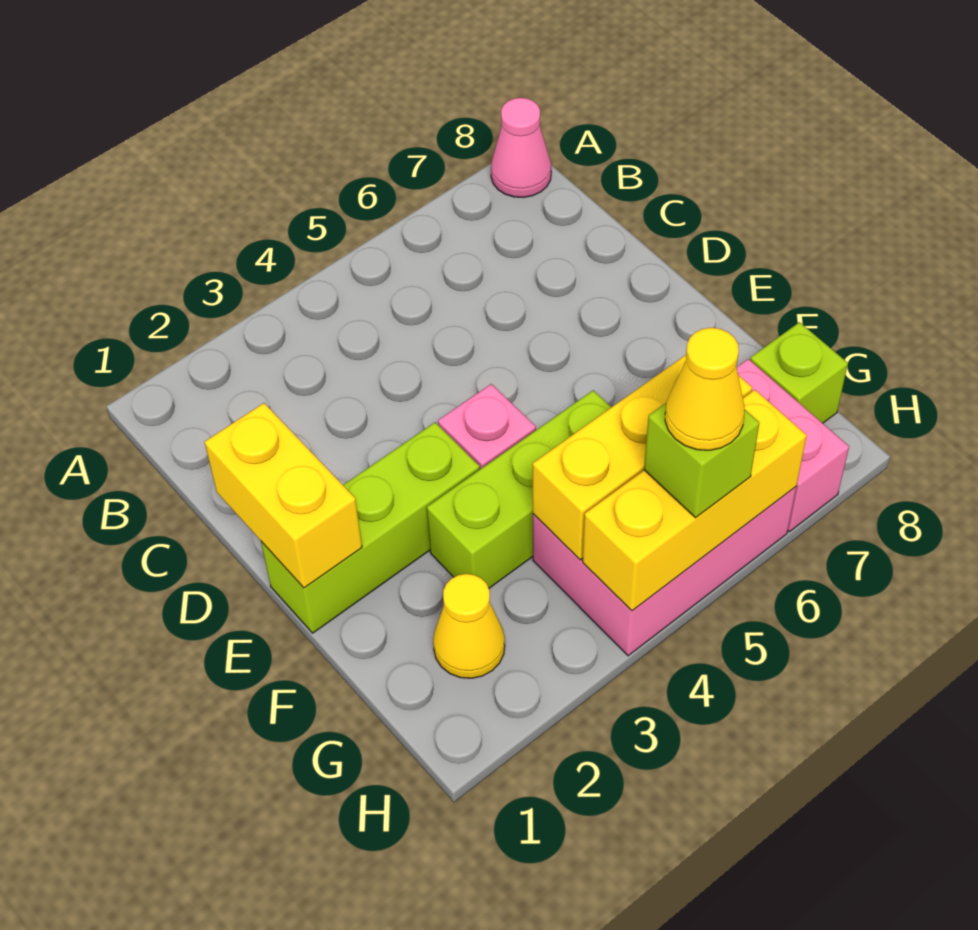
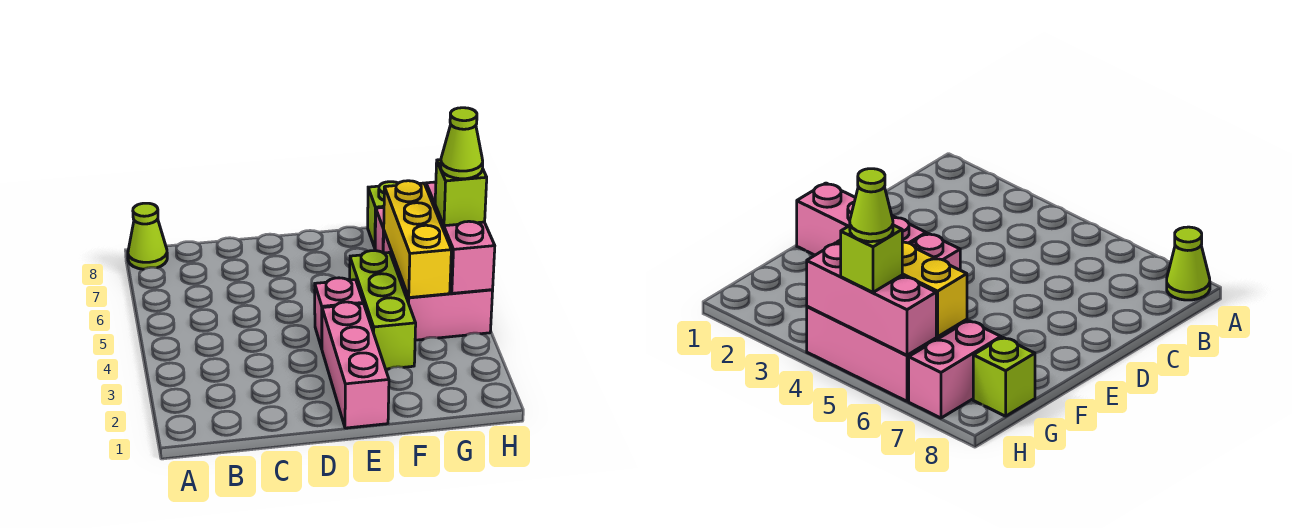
pink cone A8 level 1 -> lime cone A8 level 1
yellow brick D1:E1 level 2 -> none
lime brick E1:E3 level 1 -> pink brick E1:E3 level 1
yellow cone G2 level 1 -> none
yellow brick H4:H6 level 2 -> pink brick H4:H6 level 2
yellow cone H5 level 4 -> lime cone H5 level 4

